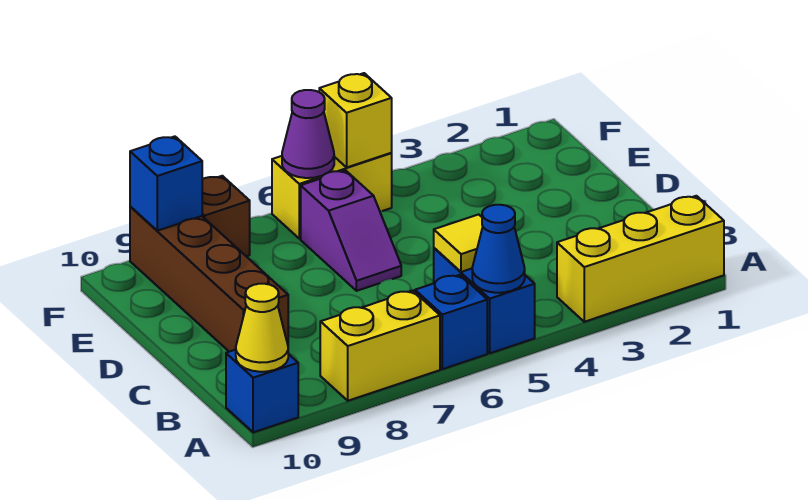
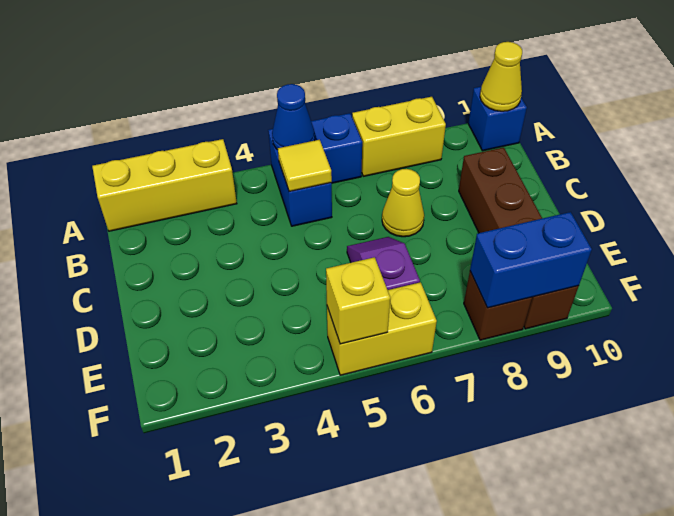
none -> yellow cone C7 level 1
purple cone F6 level 2 -> none
blue brick F9 level 2 -> blue brick F8:F9 level 2

